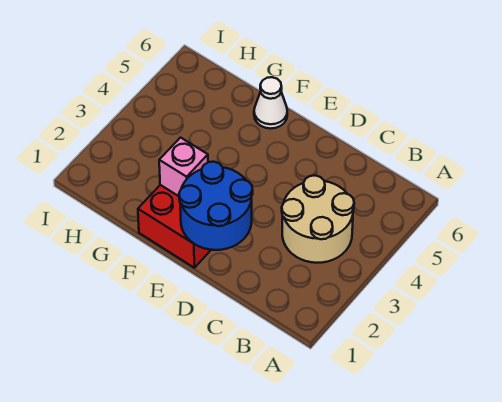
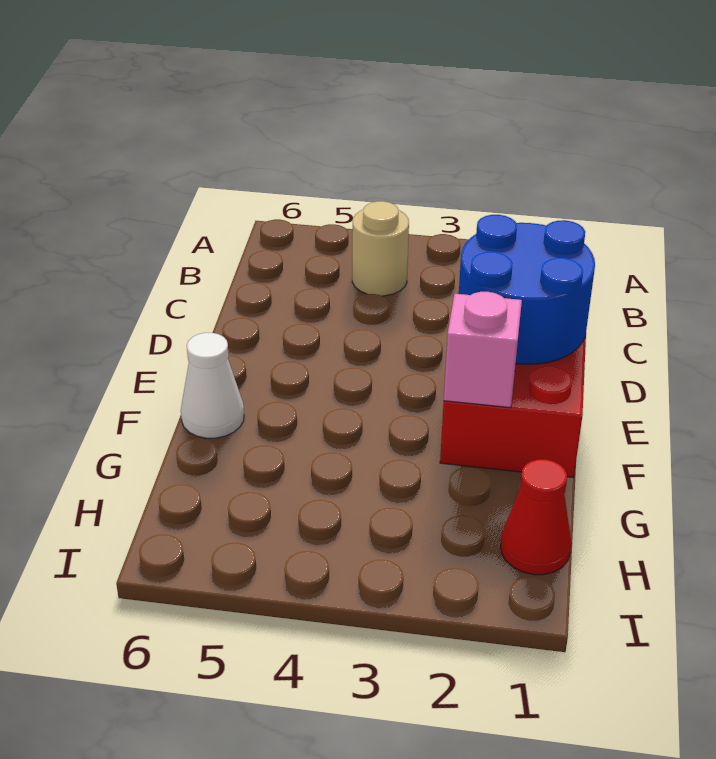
tan round brick B3:C4 level 1 -> tan round brick B4 level 1
none -> red cone H1 level 1

